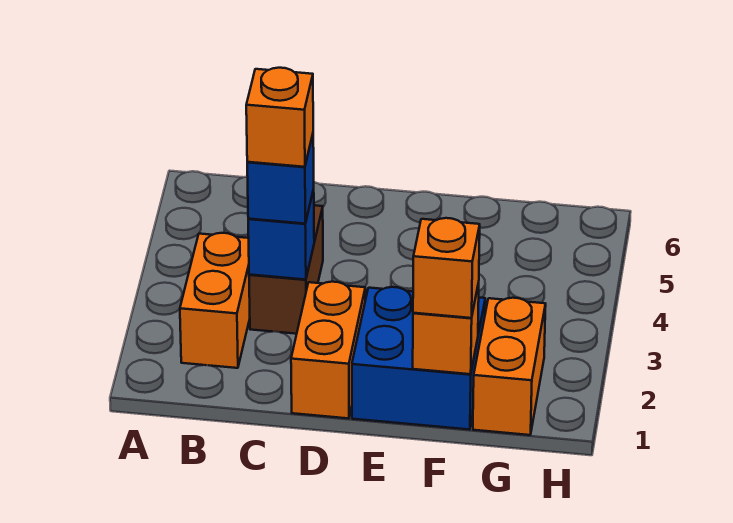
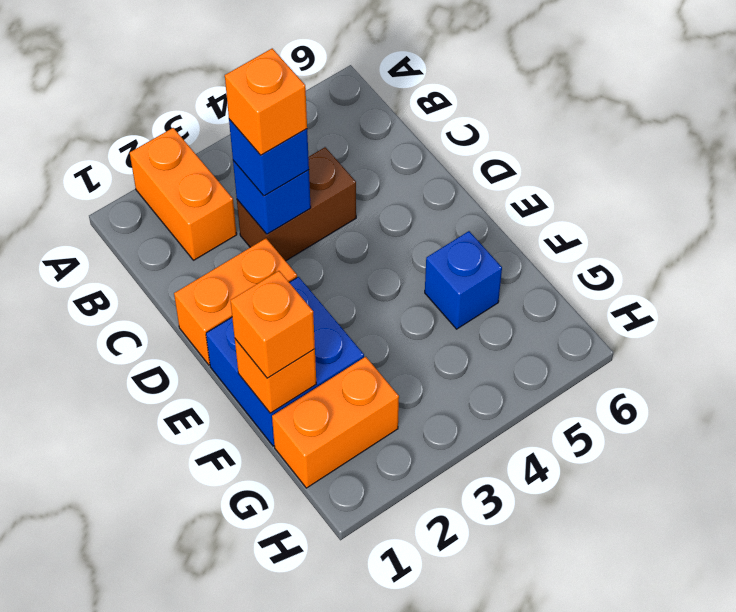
orange brick B2:B3 level 1 -> orange brick A2:B2 level 1
none -> blue brick F5 level 1

